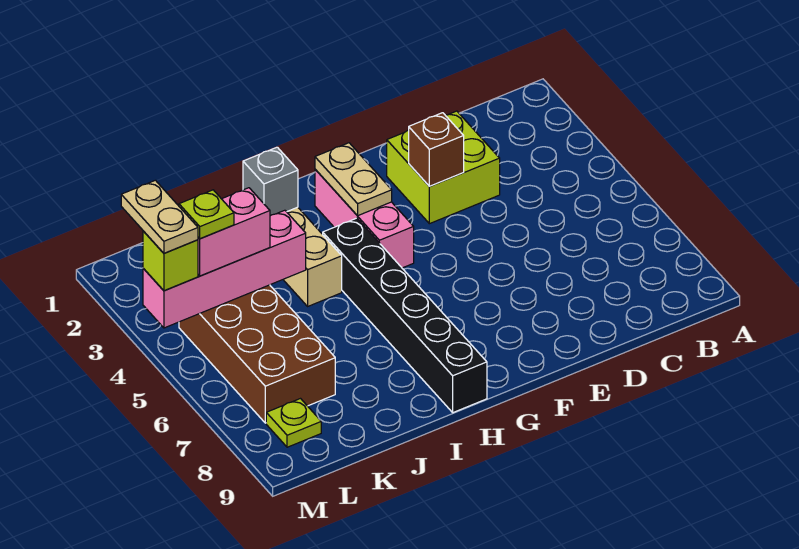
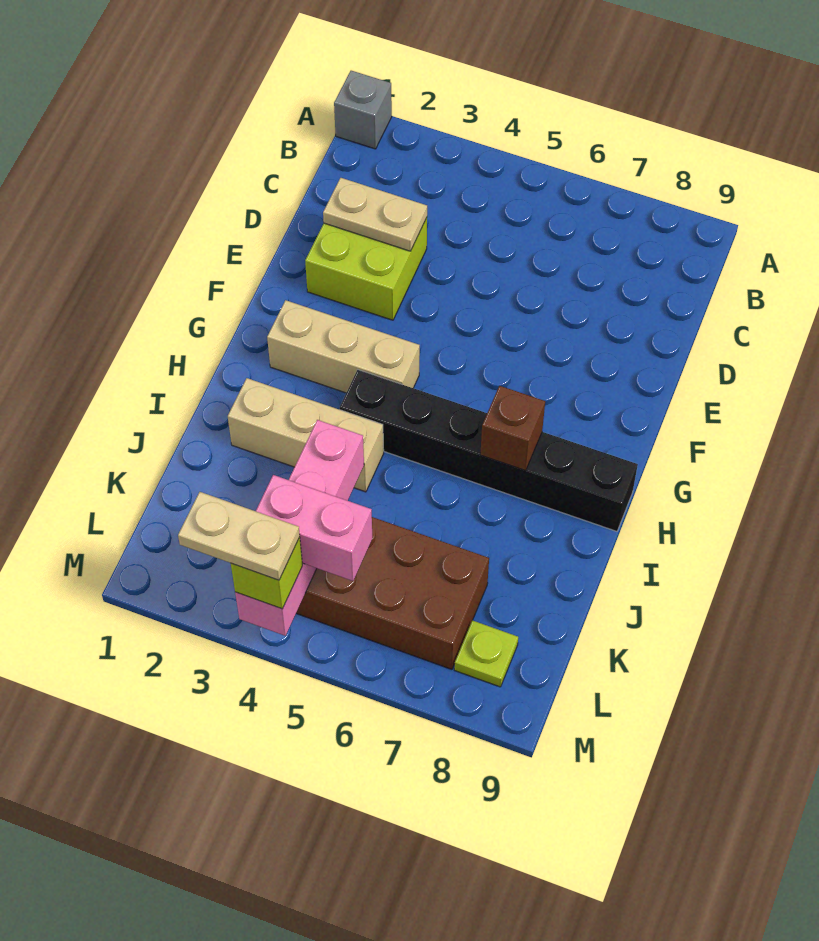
brown brick E3 level 2 -> brown brick H7 level 2
pink brick G2:G4 level 1 -> tan brick G2:G4 level 1
tan plate G2:G3 level 2 -> tan plate D2:D3 level 2
grey brick I2 level 2 -> grey brick A1 level 1
pink brick K4:L4 level 3 -> pink brick L4:L5 level 3
lime plate L4 level 4 -> none

